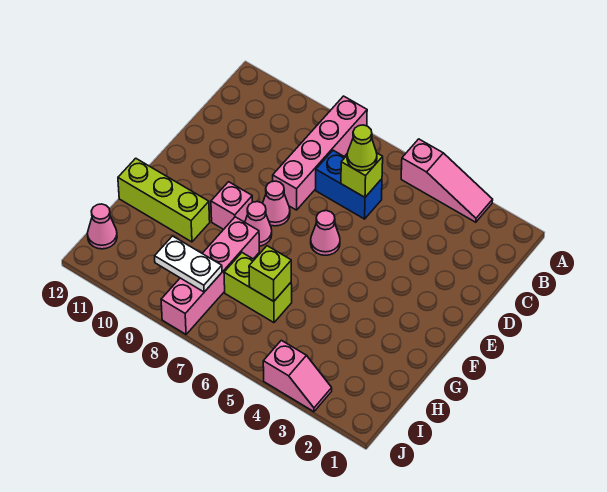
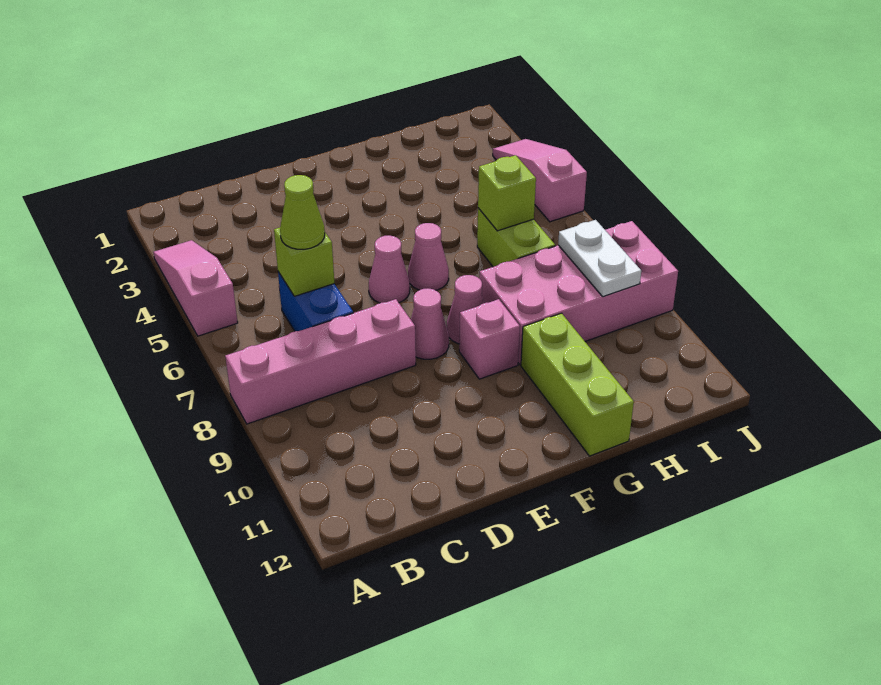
pink brick G8:J8 level 1 -> pink brick G8:J9 level 1
pink cone I12 level 1 -> pink cone F6 level 1
pink slope J3:J4 level 1 top 4 -> pink slope J3:J5 level 1 top 5

